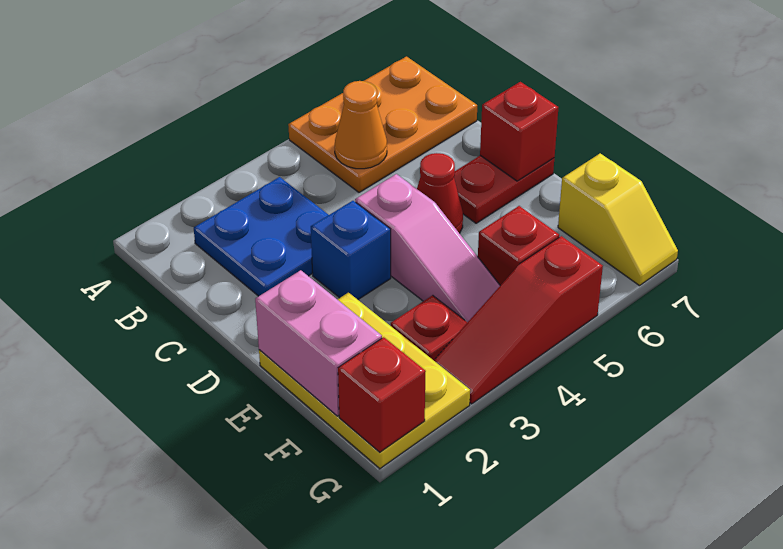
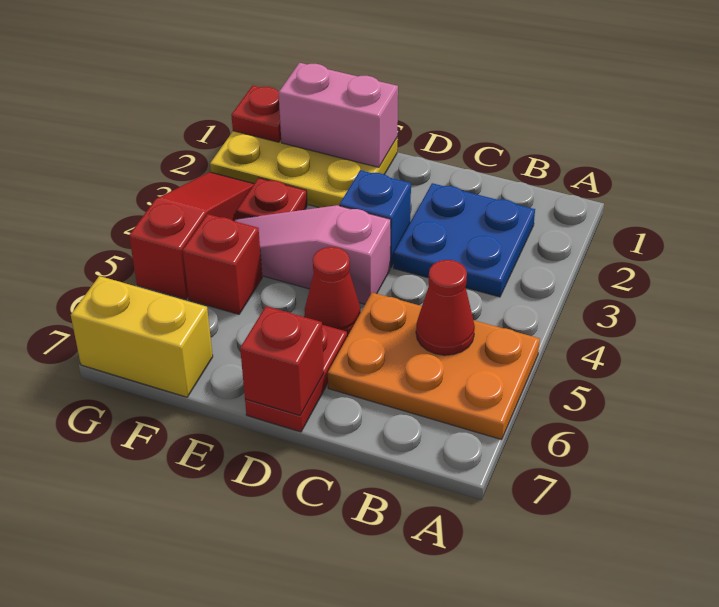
orange plate A5:B7 level 1 -> orange plate A5:C6 level 1
orange cone B5 level 2 -> red cone B5 level 2
yellow slope F7:G7 level 1 top F -> yellow brick F7:G7 level 1
red brick G1 level 2 -> red plate G1 level 2

